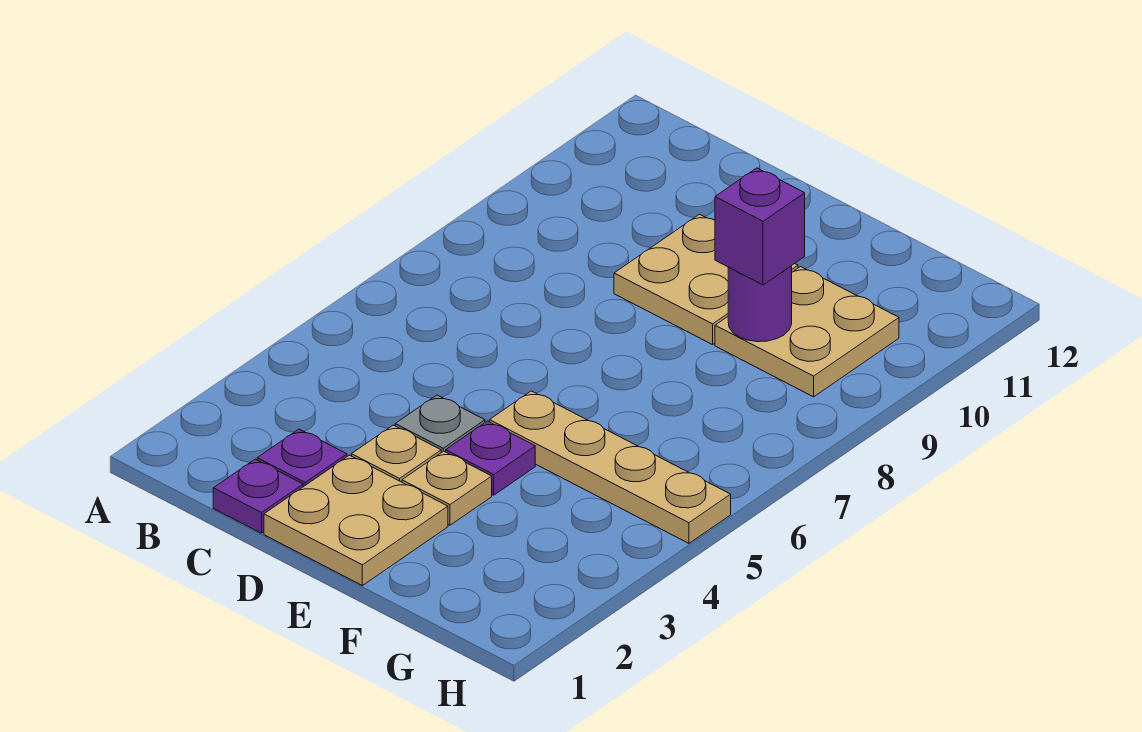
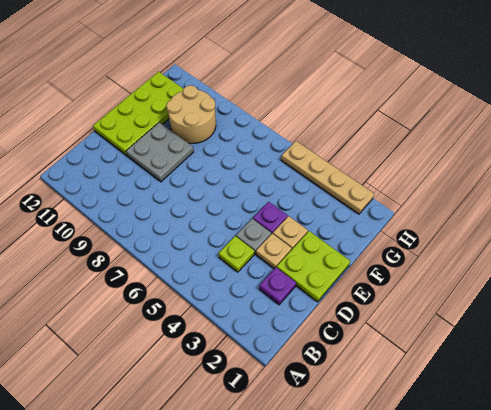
purple plate C1 level 1 -> none
none -> lime plate C4 level 1
tan plate D1:E2 level 1 -> lime plate D1:E2 level 1
tan plate D9:E10 level 1 -> grey plate D9:E10 level 1
none -> lime plate D11:G12 level 1
tan plate E5:H5 level 1 -> tan plate H2:H5 level 1
tan plate F9:G10 level 1 -> tan round brick F9:G10 level 1
purple round brick F9 level 2 -> none
purple brick F9 level 3 -> none

